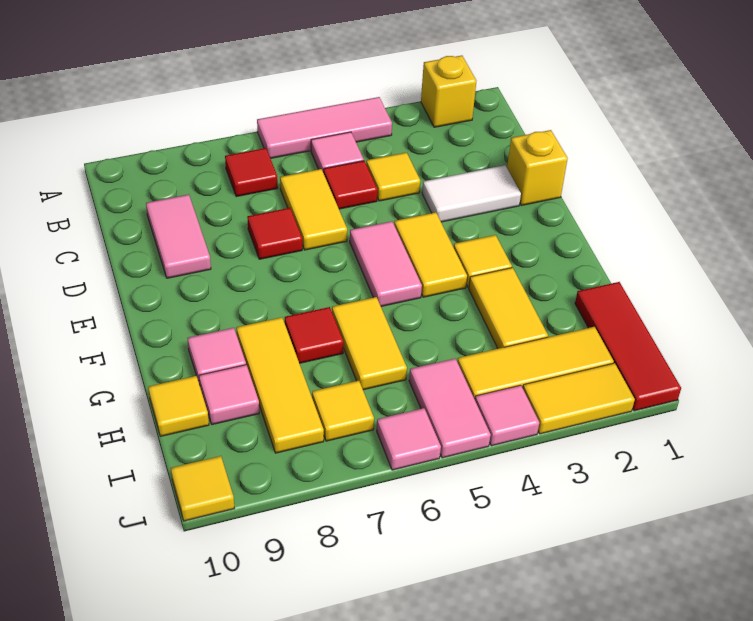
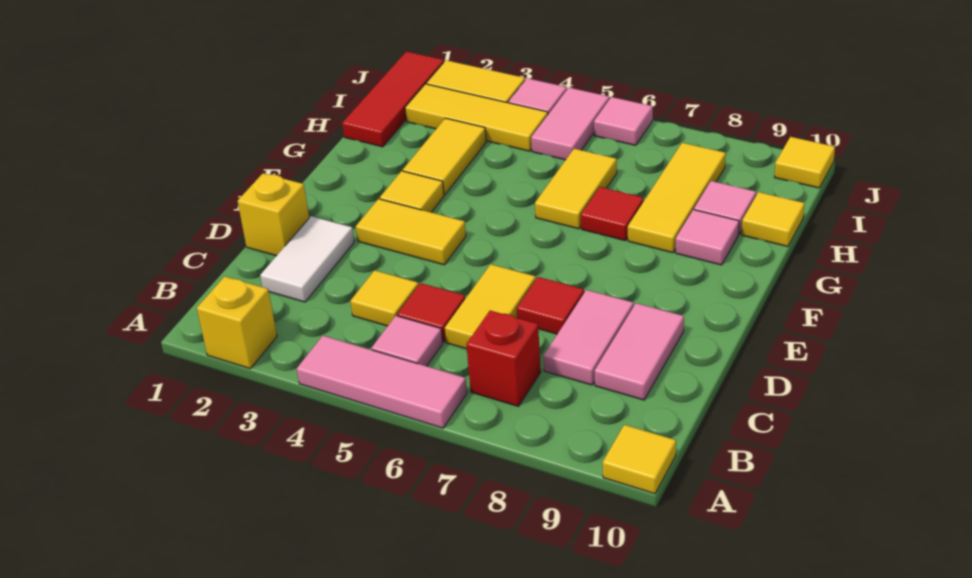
red tile B7 level 1 -> red brick B7 level 1
white tile D2:D3 level 1 -> white tile C2:D2 level 1
yellow tile E4:F4 level 1 -> yellow tile E3:E4 level 1
pink tile E5:F5 level 1 -> pink tile C8:D8 level 1
yellow tile I7 level 1 -> yellow tile A10 level 1

